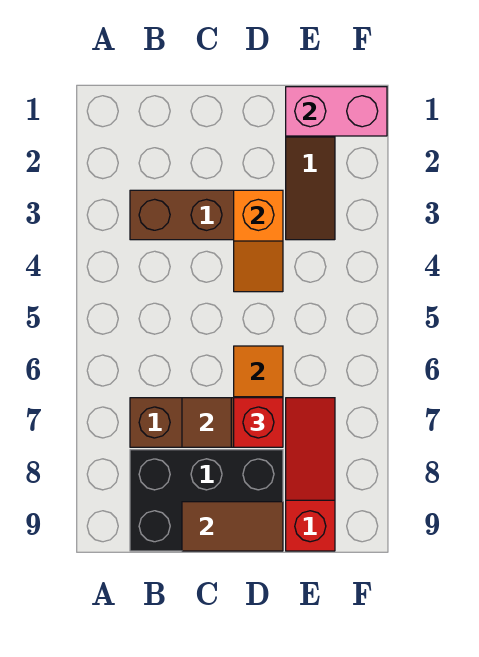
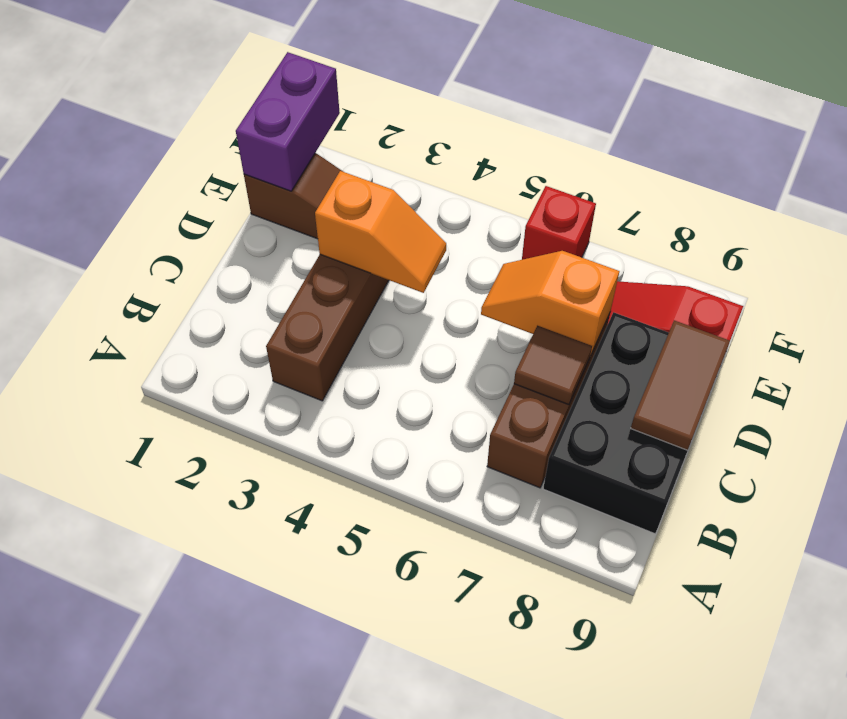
red brick D7 level 3 -> red brick F6 level 1
pink brick E1:F1 level 2 -> purple brick E1:F1 level 2

